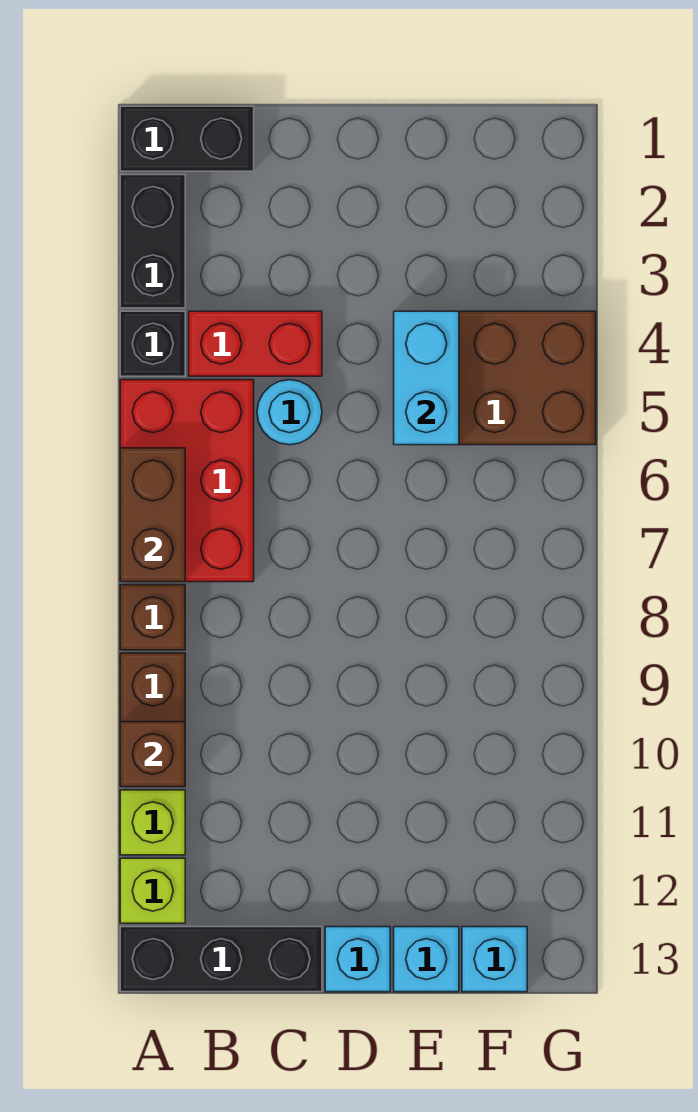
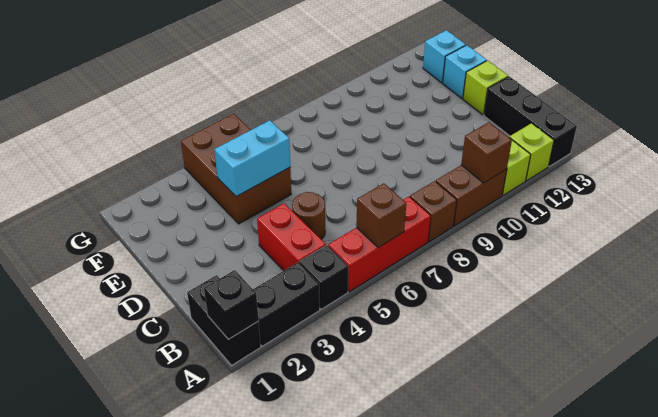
none -> black brick A1 level 2
red brick A5:B7 level 1 -> red brick A5:A7 level 1
brown brick A6:A7 level 2 -> brown brick A6 level 2
cyan round brick C5 level 1 -> brown round brick C5 level 1
cyan brick D13 level 1 -> lime brick D13 level 1

